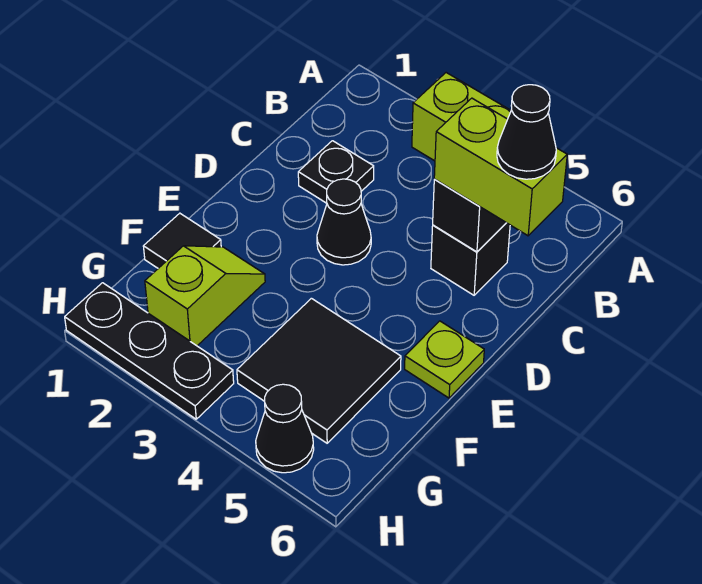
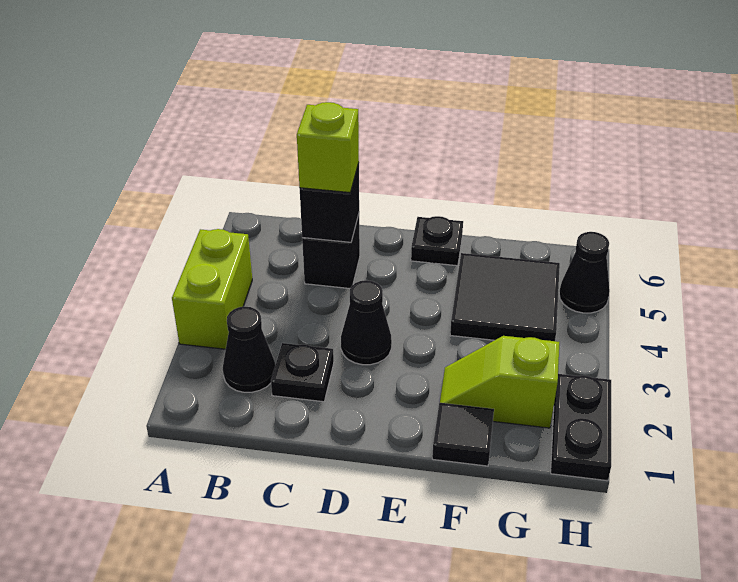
lime brick C5:C6 level 3 -> lime brick C5 level 3
black cone C6 level 4 -> black cone B2 level 1
lime plate E6 level 1 -> black plate E6 level 1
black plate H1:H3 level 1 -> black plate H1:H2 level 1

